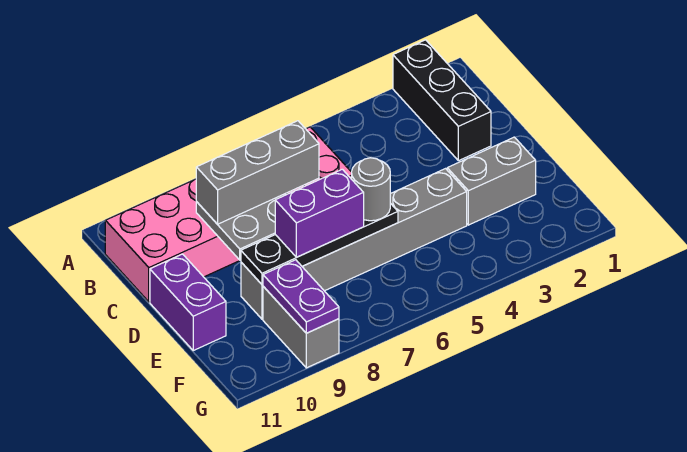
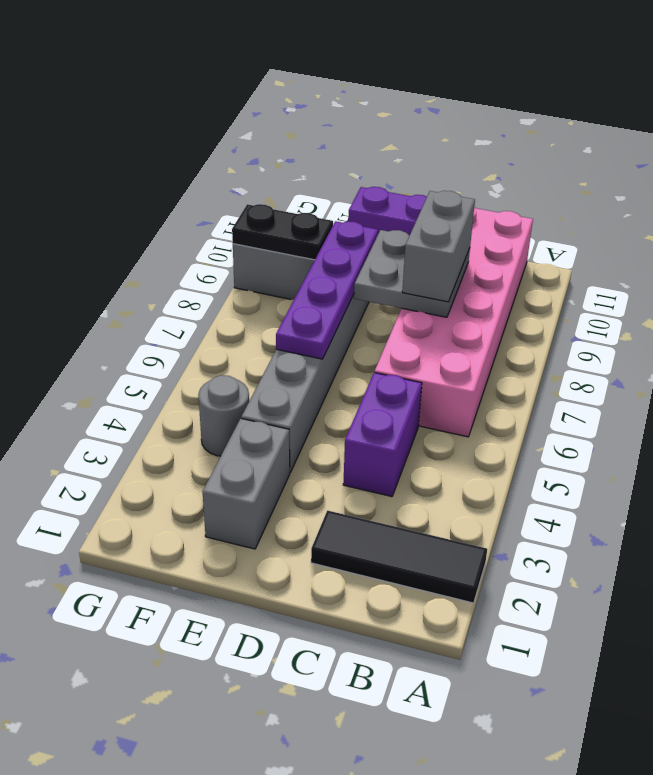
black brick A2:C2 level 1 -> black tile A2:C2 level 1
grey brick C7:C9 level 3 -> grey brick C8:C9 level 3
black plate E6:E9 level 2 -> purple plate E6:E9 level 2
grey round brick E6 level 3 -> grey round brick F4 level 1
purple brick E7:E8 level 3 -> purple brick C4:C5 level 1
purple plate F9:G9 level 2 -> black plate F9:G9 level 2

